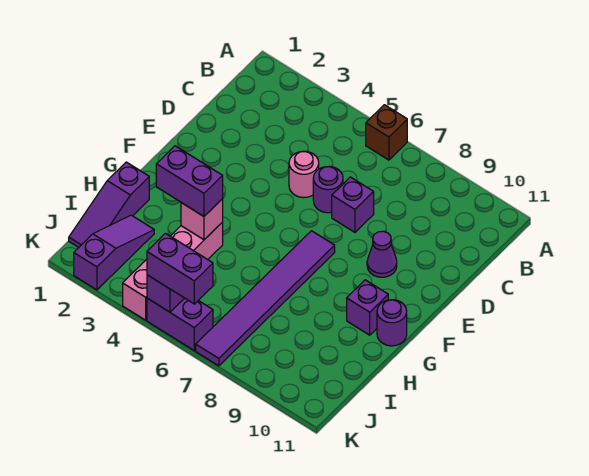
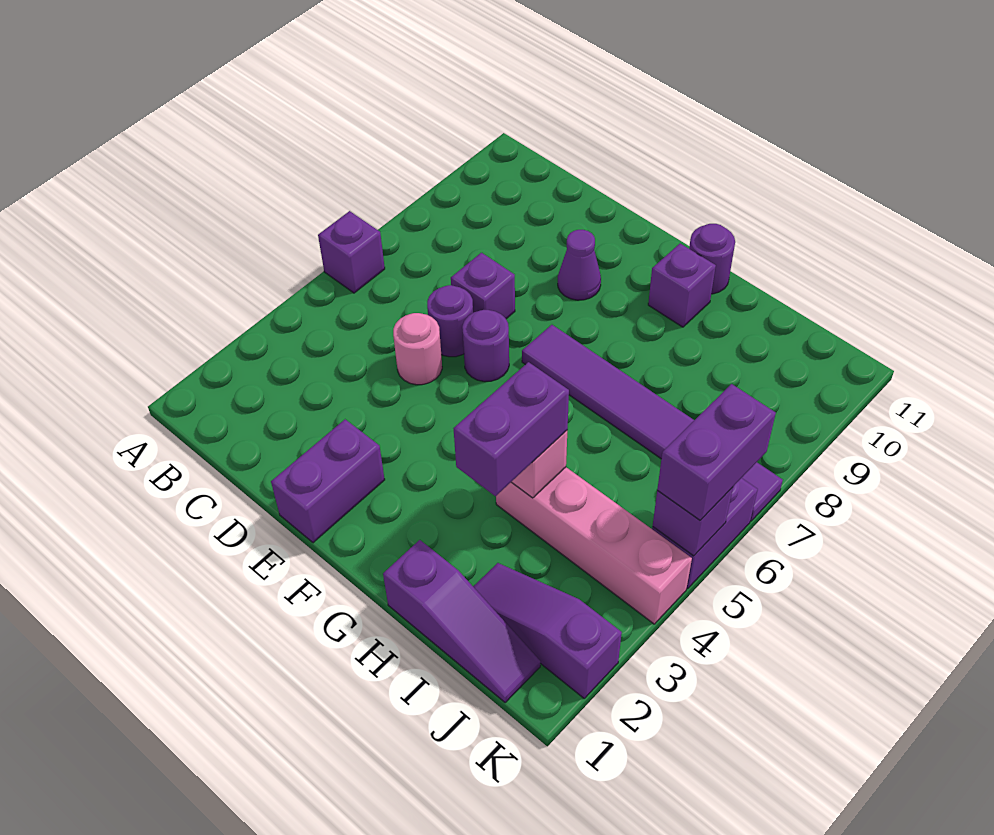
brown brick A6 level 1 -> purple brick A6 level 1
none -> purple brick E1:E2 level 1
none -> purple round brick E6 level 1

